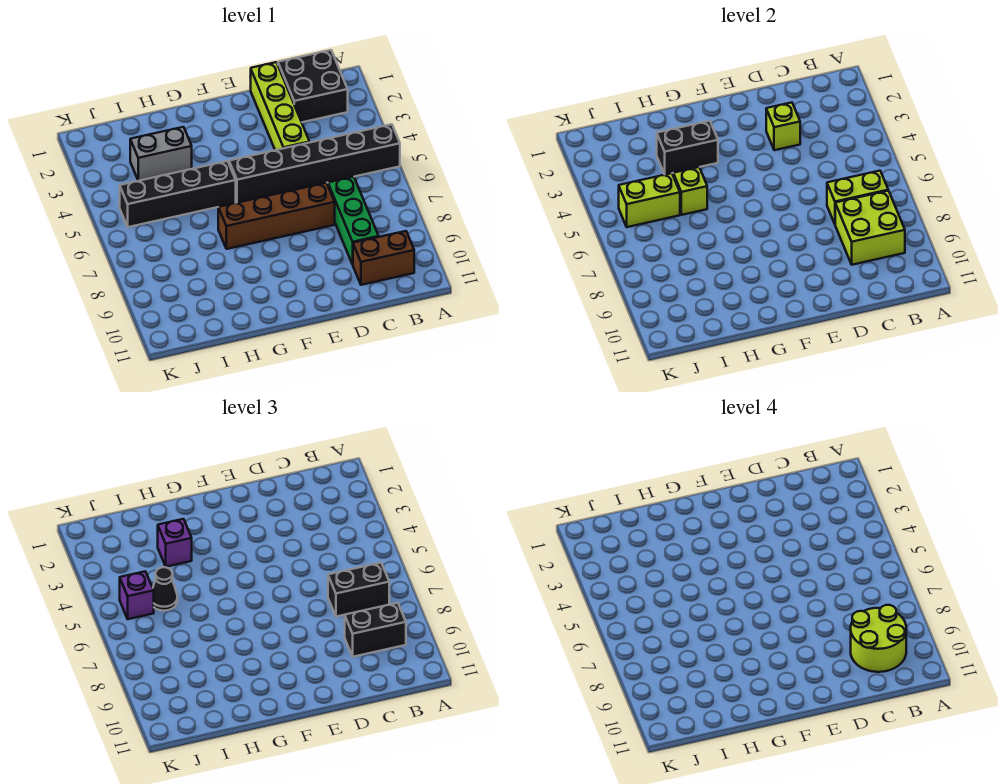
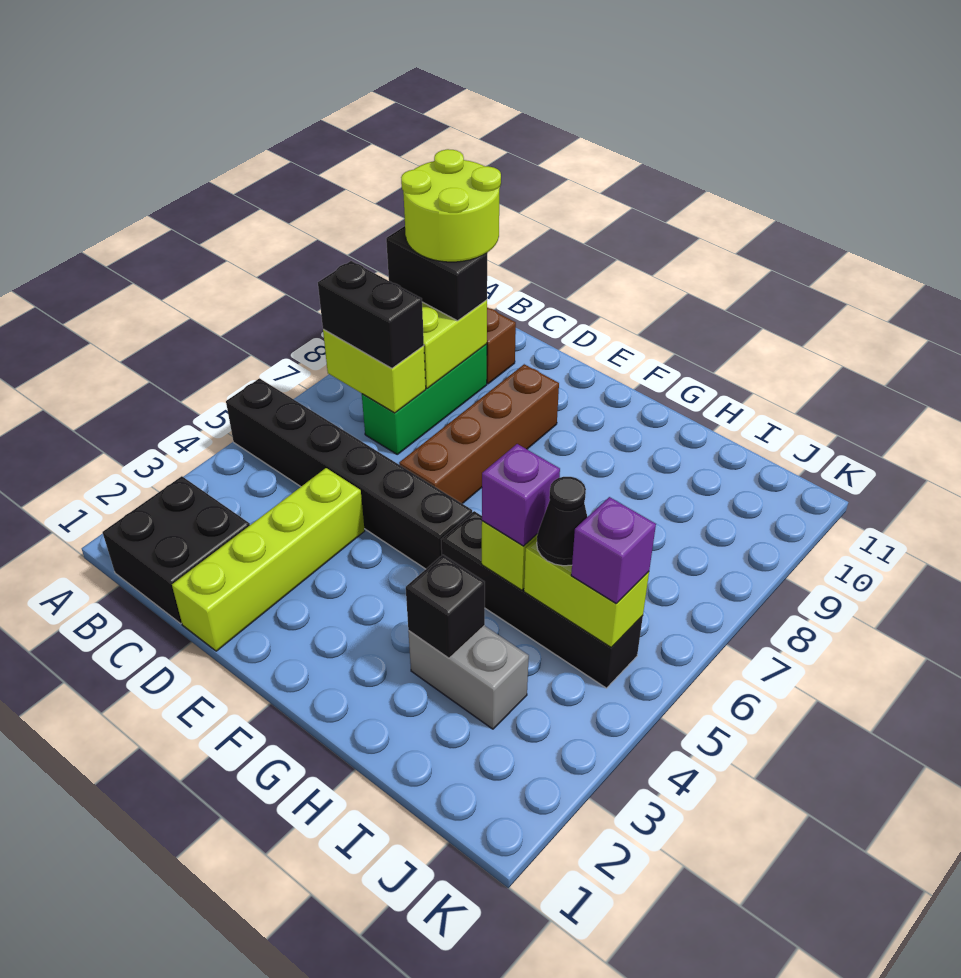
lime brick D3 level 2 -> none
brown brick D7:G7 level 1 -> brown brick E6:E9 level 1
black brick G3:H3 level 2 -> black brick H3 level 2
purple brick H3 level 3 -> purple brick H5 level 3

